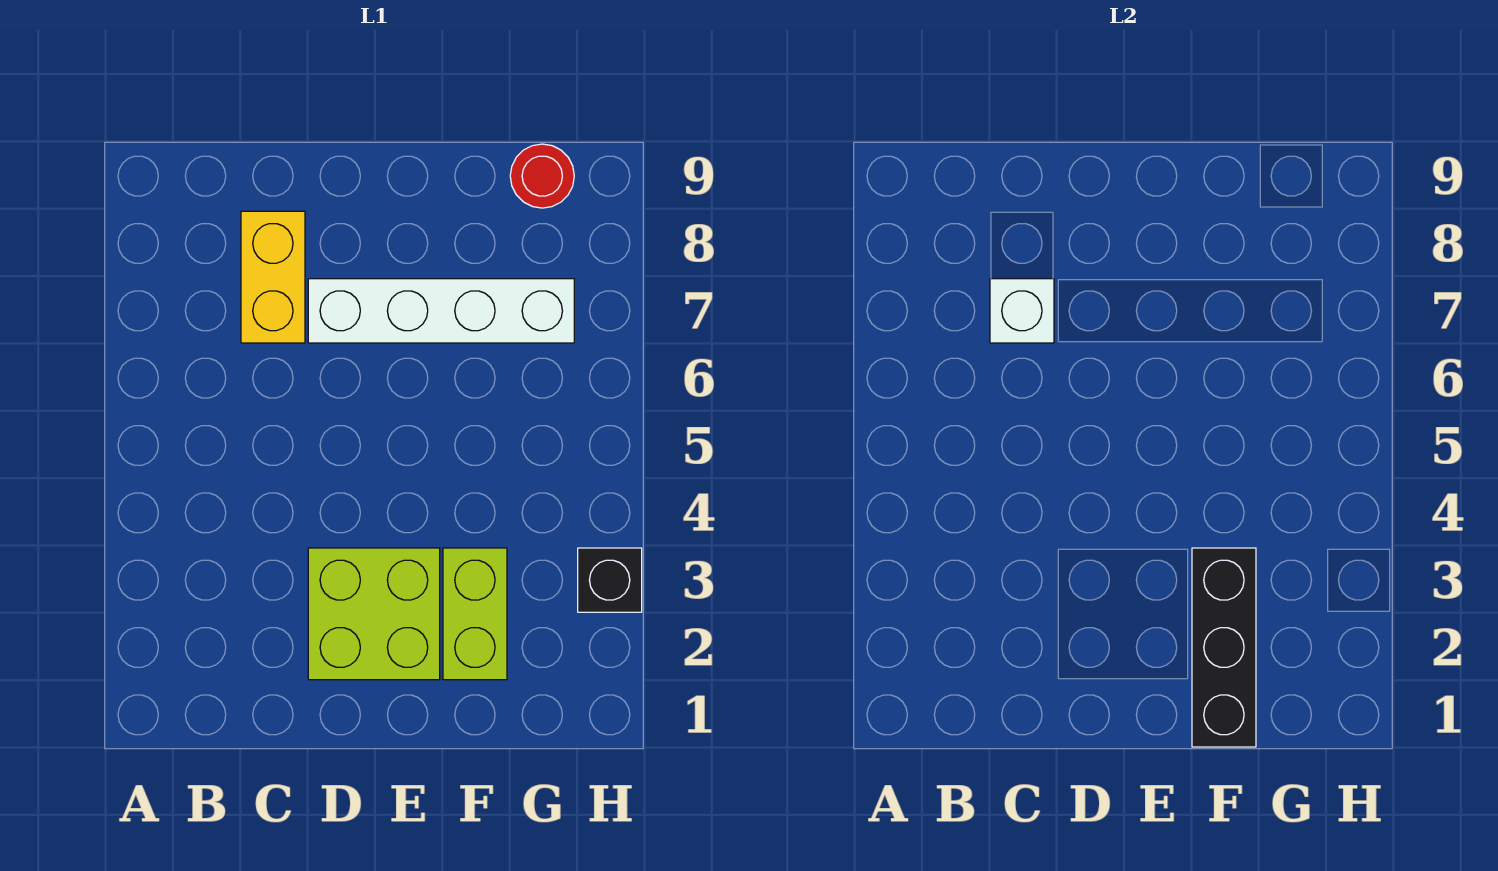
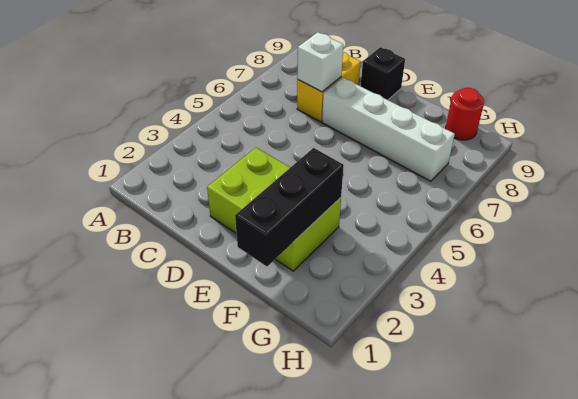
black brick H3 level 1 -> black brick D9 level 1

